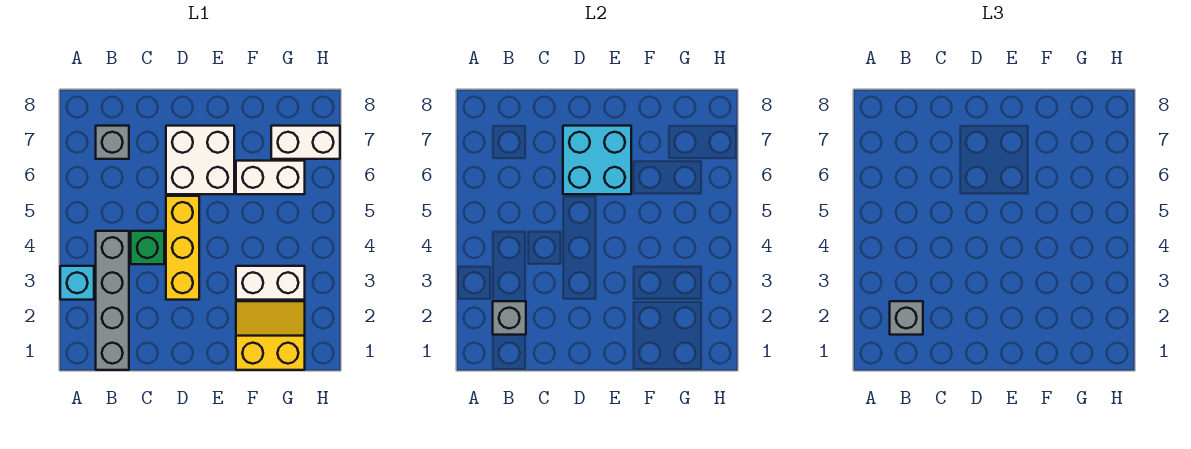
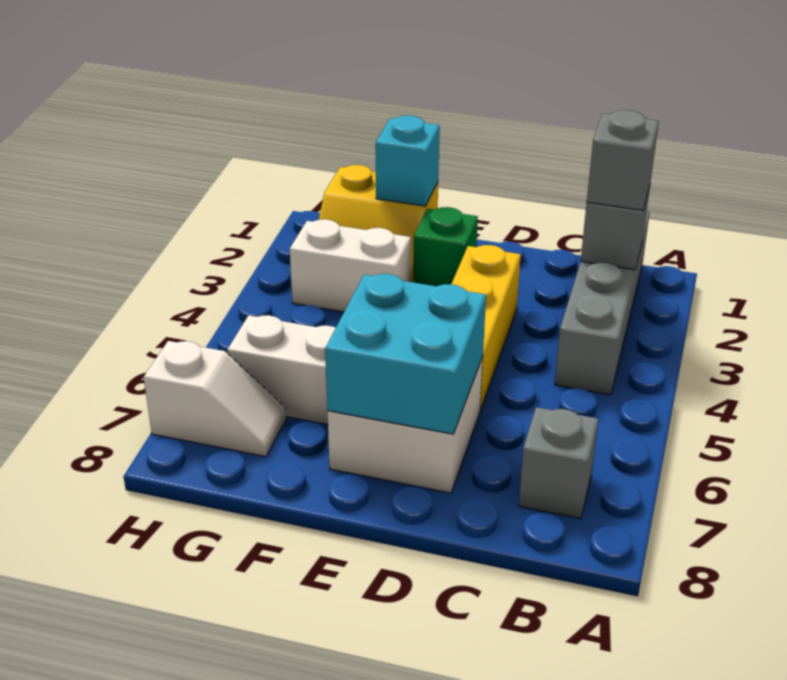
cyan brick A3 level 1 -> cyan brick F1 level 2
green brick C4 level 1 -> green brick E2 level 1
white brick G7:H7 level 1 -> white slope G7:H7 level 1 top H

